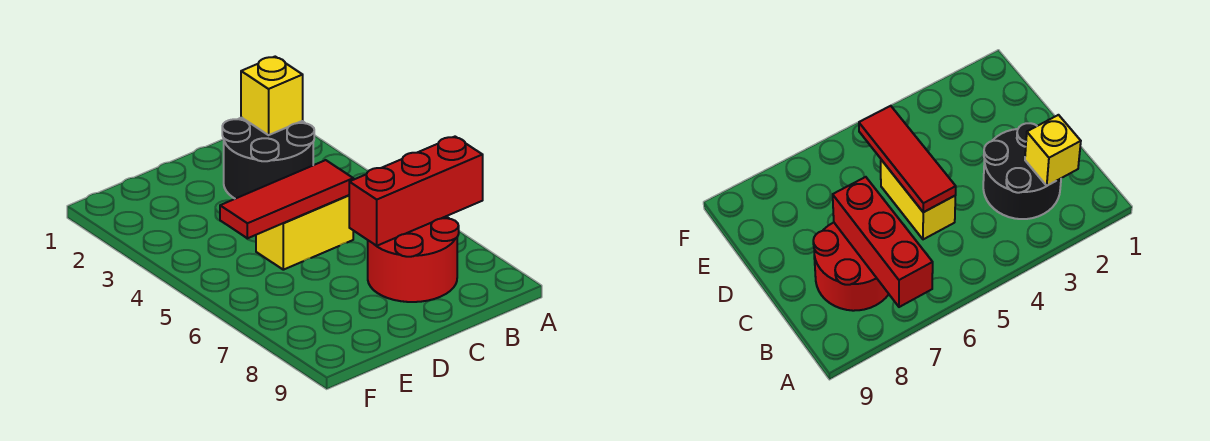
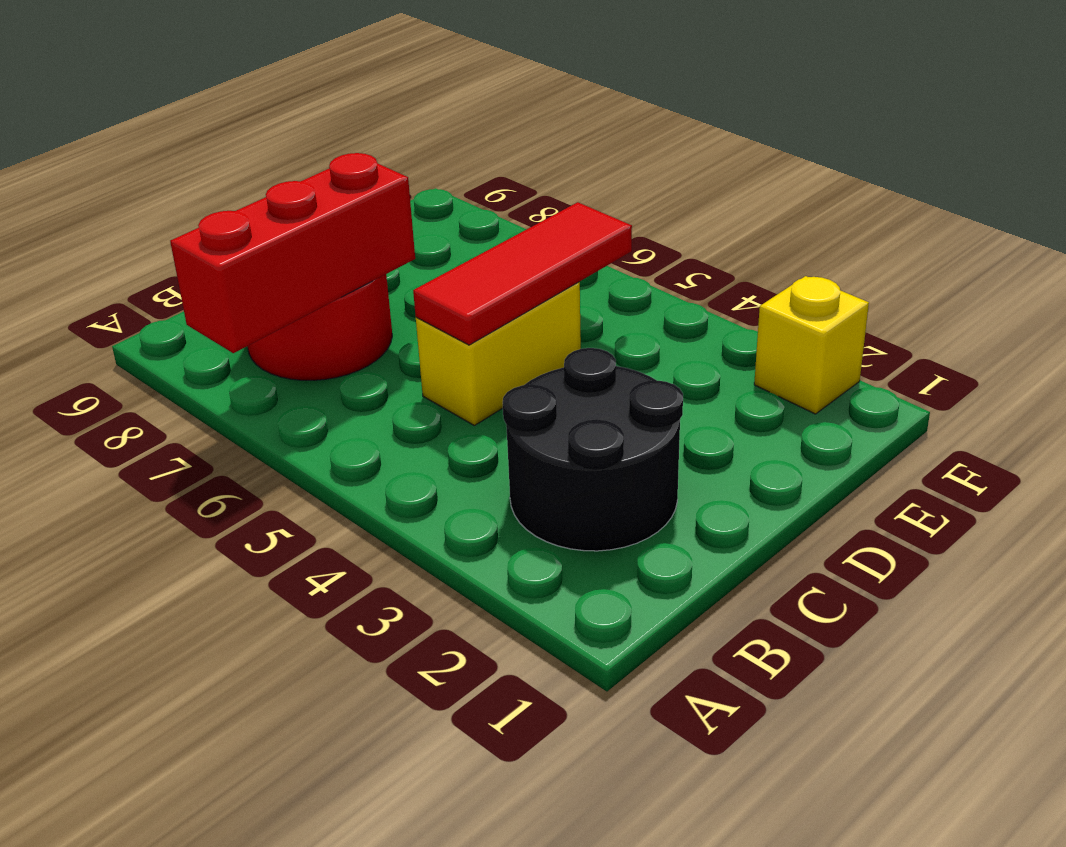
yellow brick B2 level 2 -> yellow brick F2 level 1

